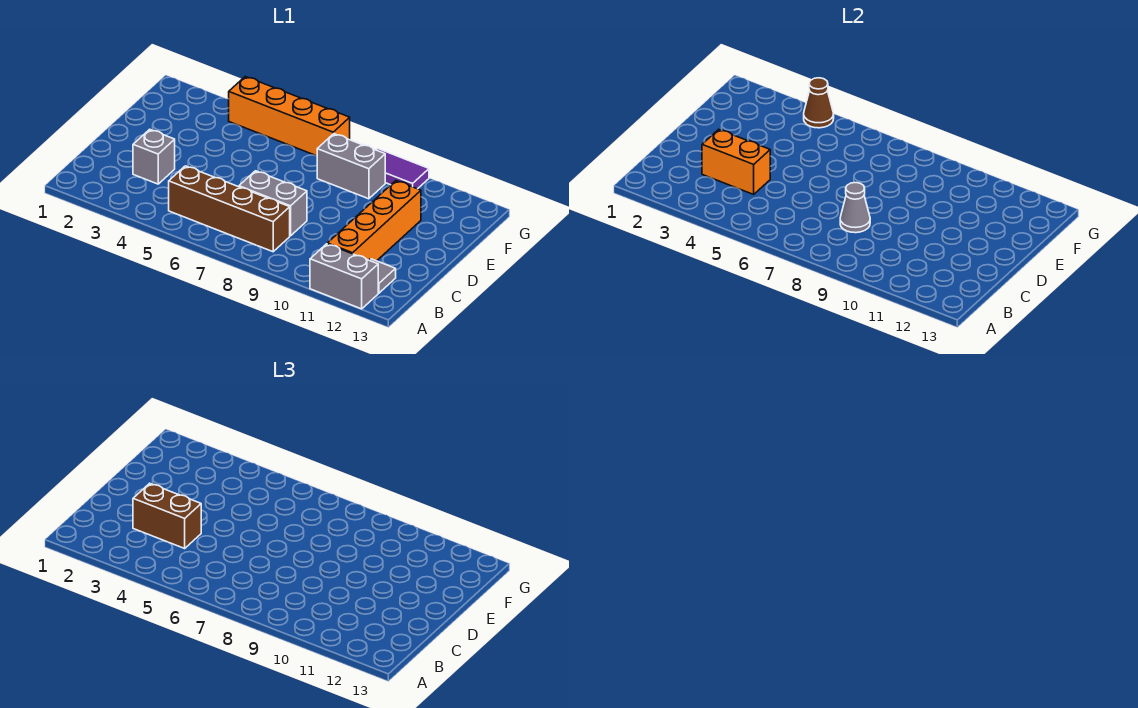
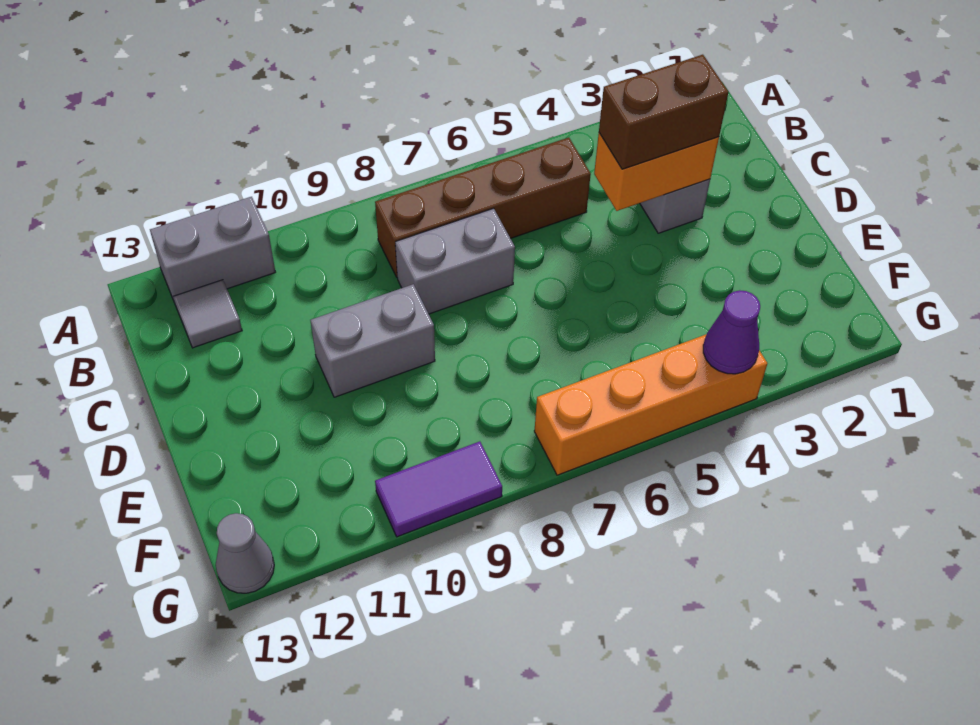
orange brick B11:E11 level 1 -> none
grey cone C8 level 2 -> grey cone G13 level 1
grey brick F8:F9 level 1 -> grey brick D9:D10 level 1
brown cone G4 level 2 -> purple cone G4 level 2

